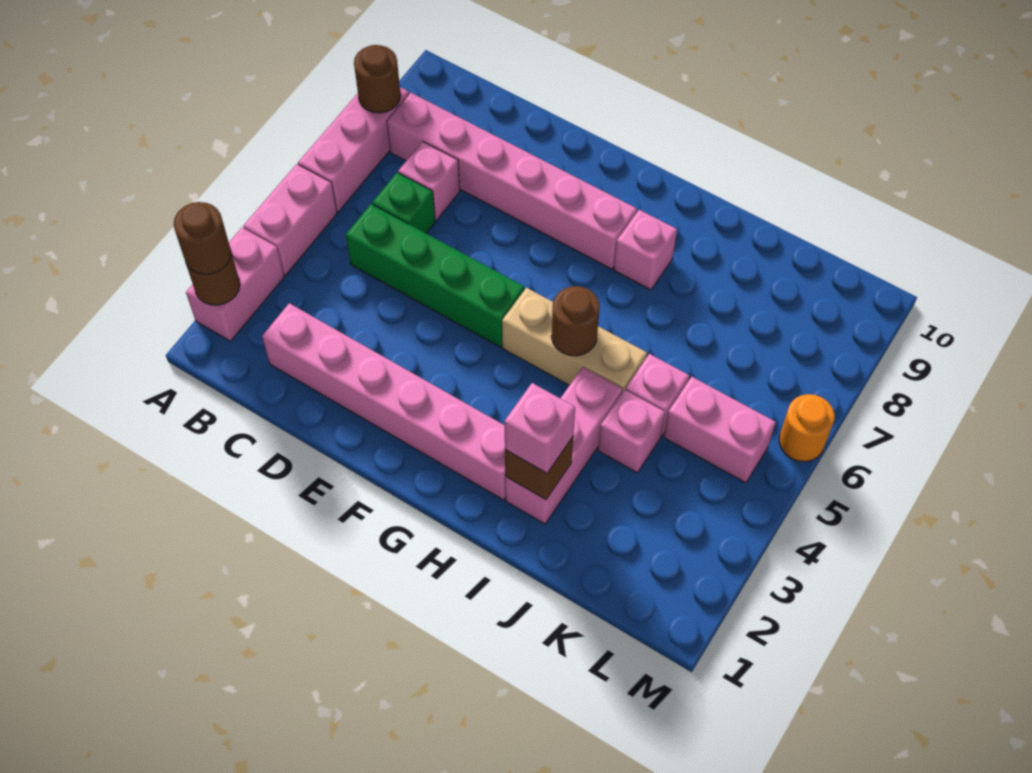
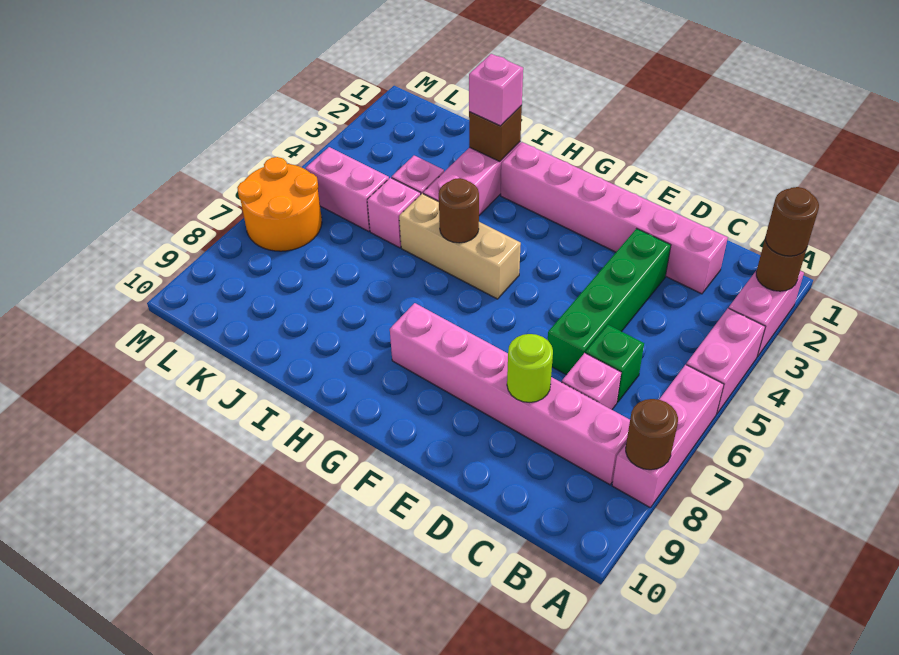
green brick C5:F5 level 1 -> green brick D3:D6 level 1
none -> lime round brick D8 level 2
pink brick H8 level 1 -> none
orange round brick M6 level 1 -> orange round brick L6:M7 level 1

